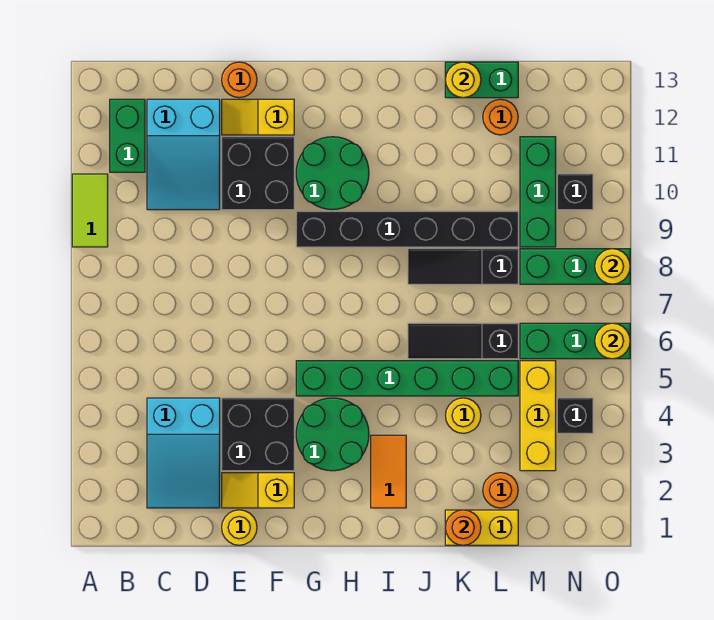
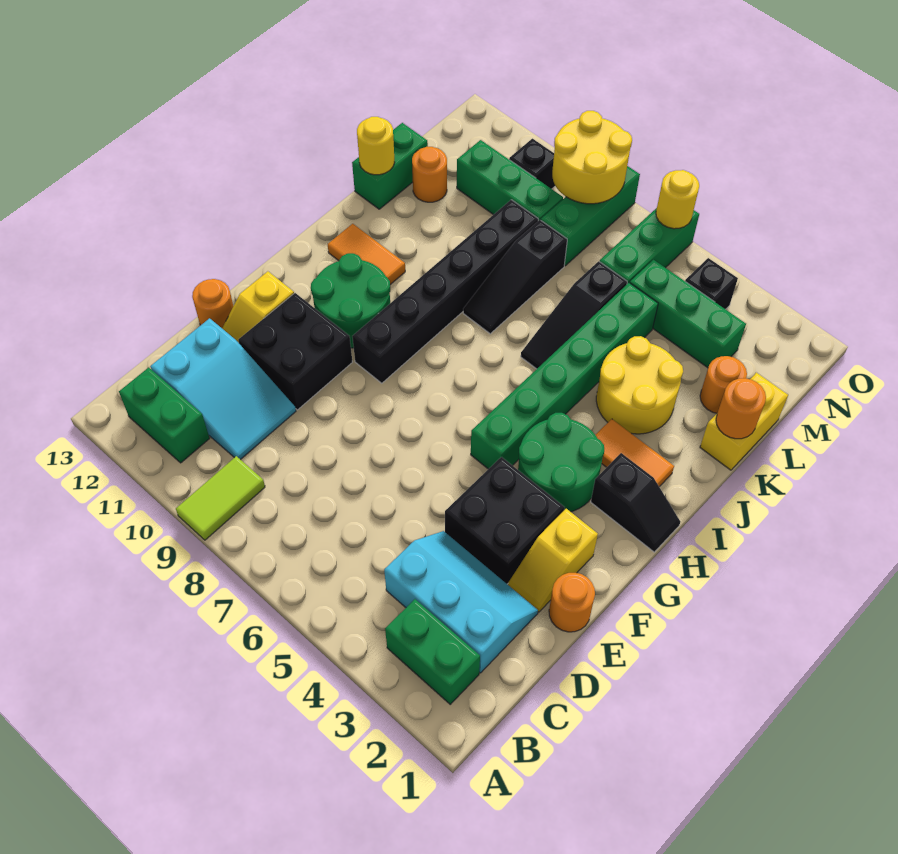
lime tile A9:A10 level 1 -> lime tile A9:B9 level 1
none -> green brick B2:B3 level 1
cyan slope C2:D4 level 1 top 4 -> cyan slope C2:D4 level 1 top C
yellow round brick E1 level 1 -> orange round brick E1 level 1
none -> black slope H1:H2 level 1 top 2
none -> orange tile I11:I12 level 1
yellow round brick K4 level 1 -> yellow round brick J3:K4 level 1
yellow brick M3:M5 level 1 -> green brick M3:M5 level 1
yellow round brick O8 level 2 -> yellow round brick N8:O9 level 2

